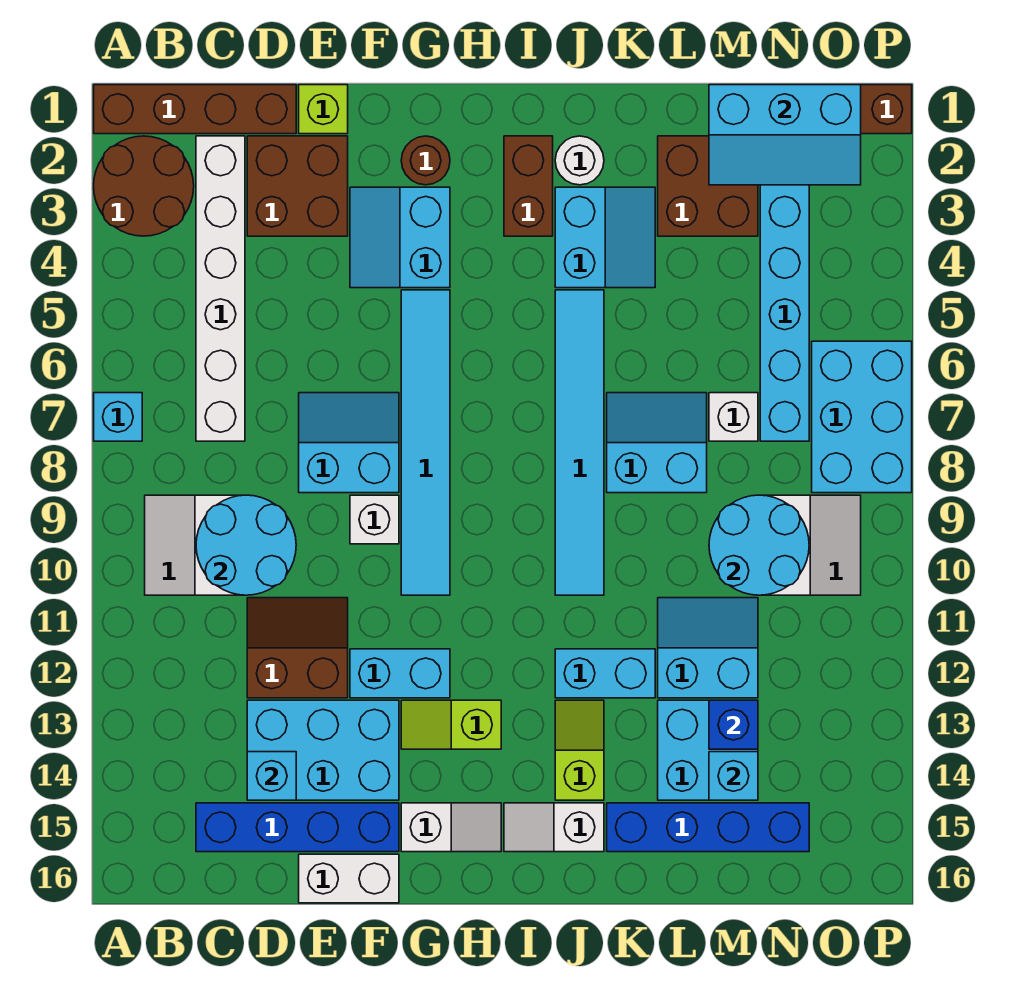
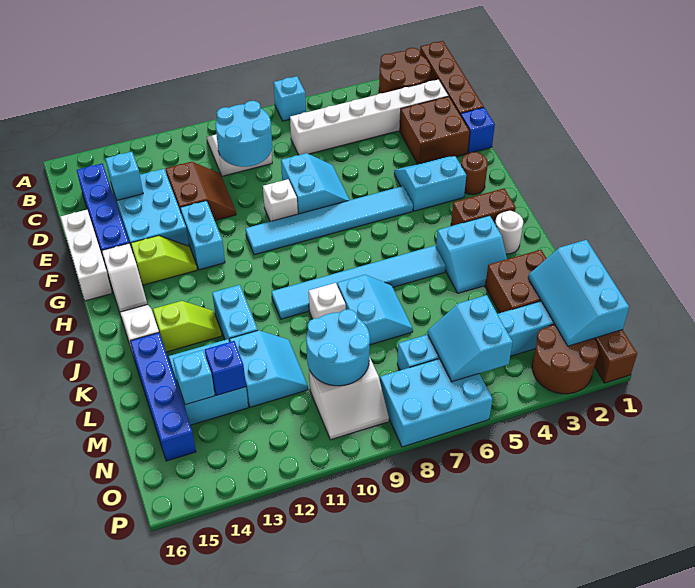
lime brick E1 level 1 -> blue brick E1 level 1
white brick E16:F16 level 1 -> white brick E16:G16 level 1
lime slope G13:H13 level 1 top H -> lime slope G13:G14 level 1 top 14
white brick M7 level 1 -> white brick K9 level 1
none -> cyan slope N5:O6 level 2 top 5
none -> brown round brick O2:P3 level 1

